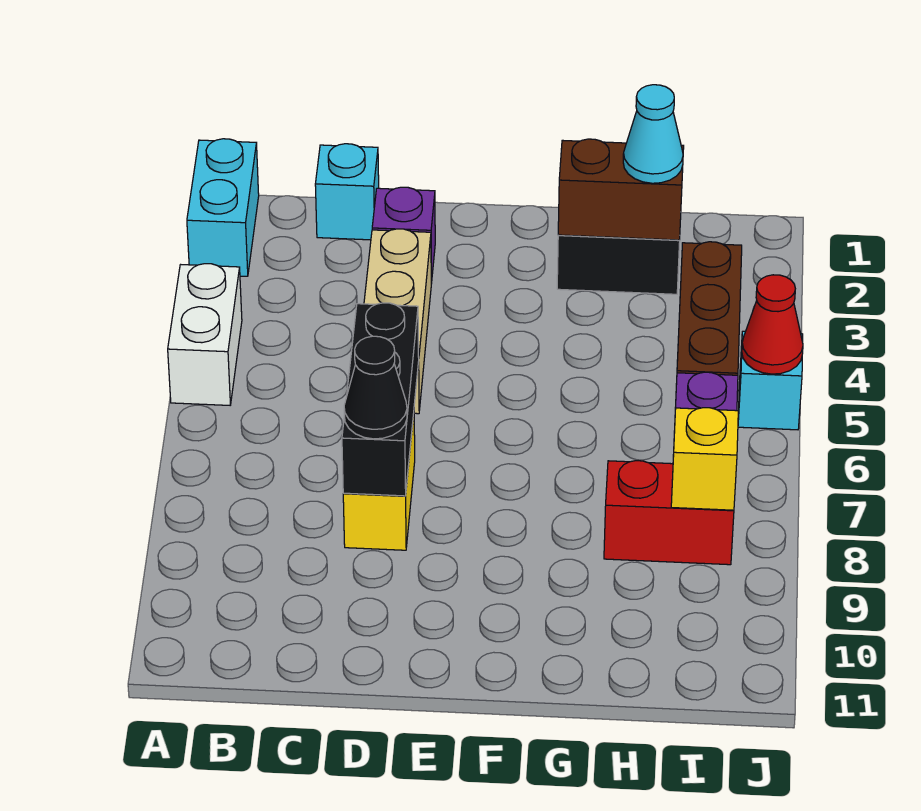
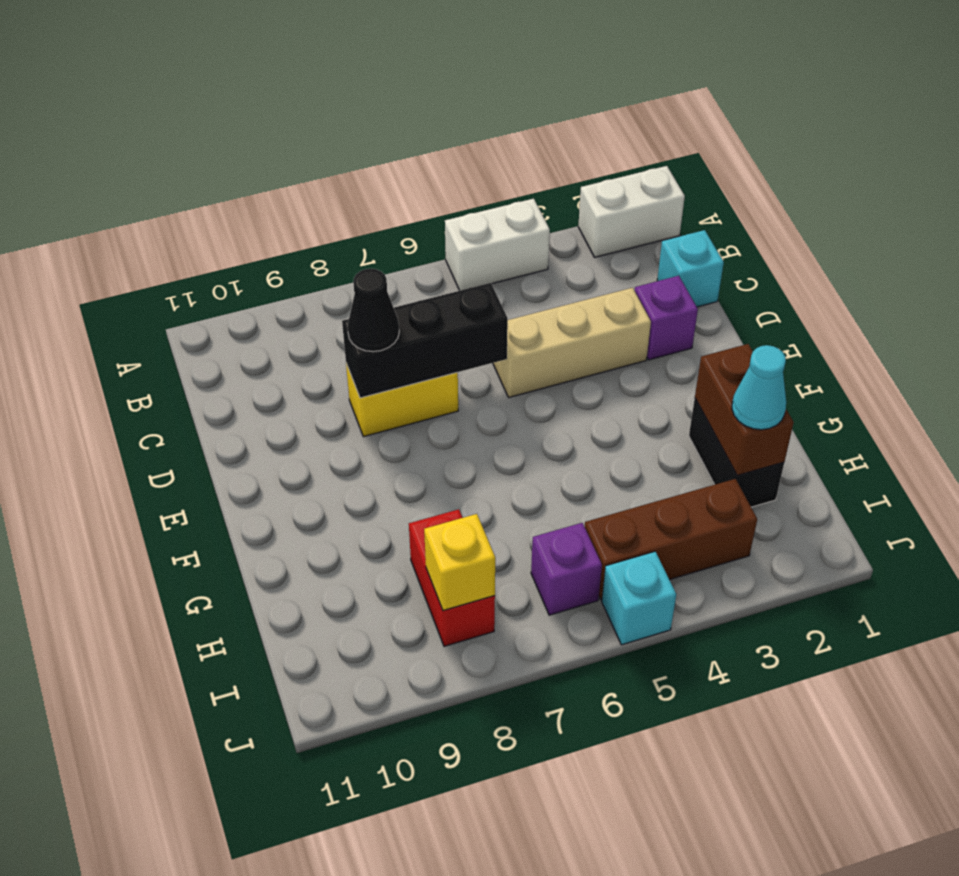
cyan brick A1:A2 level 1 -> white brick A1:A2 level 1
red cone J5 level 2 -> none

